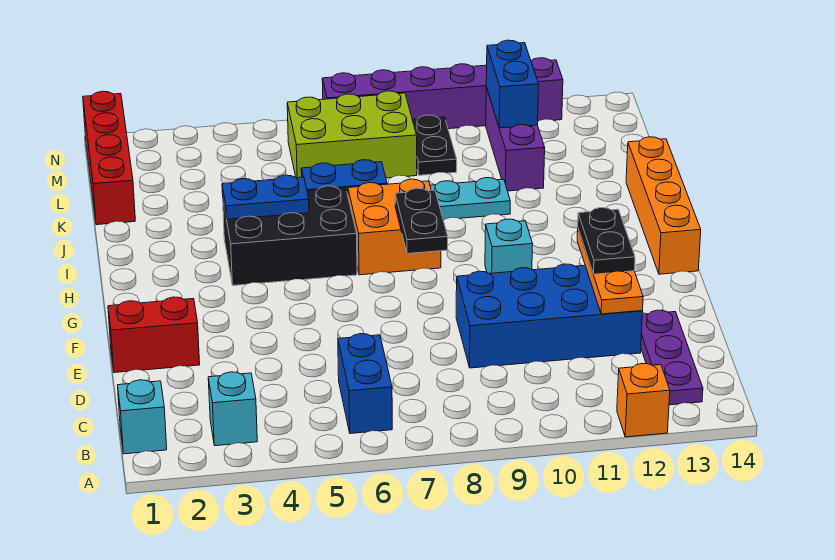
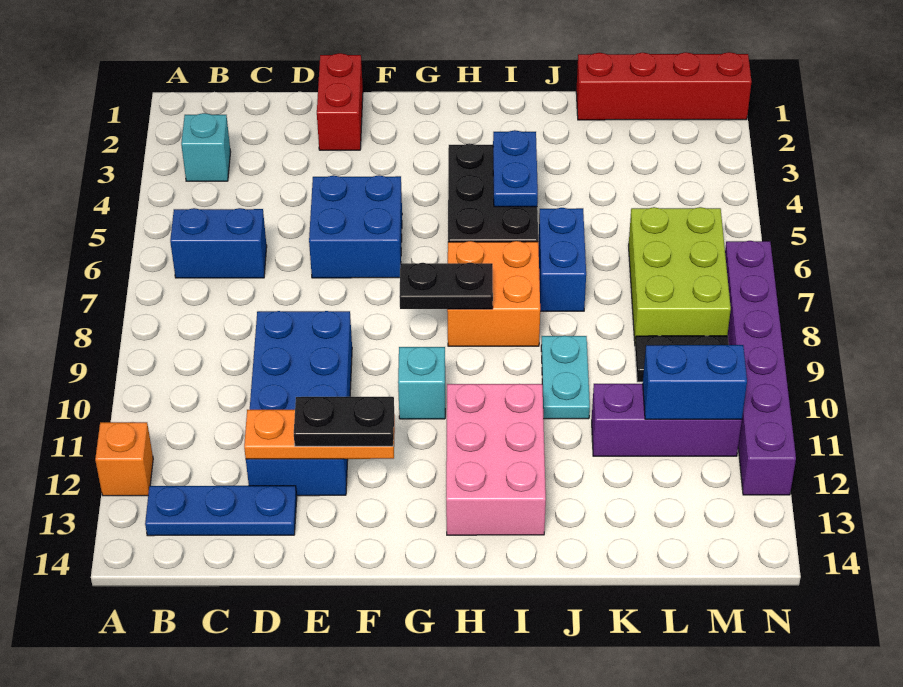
cyan brick B1 level 1 -> none
purple plate B13:D13 level 1 -> blue plate B13:D13 level 1
none -> blue brick E5:F6 level 1
orange brick G14:J14 level 1 -> none
none -> pink brick H11:I13 level 1

